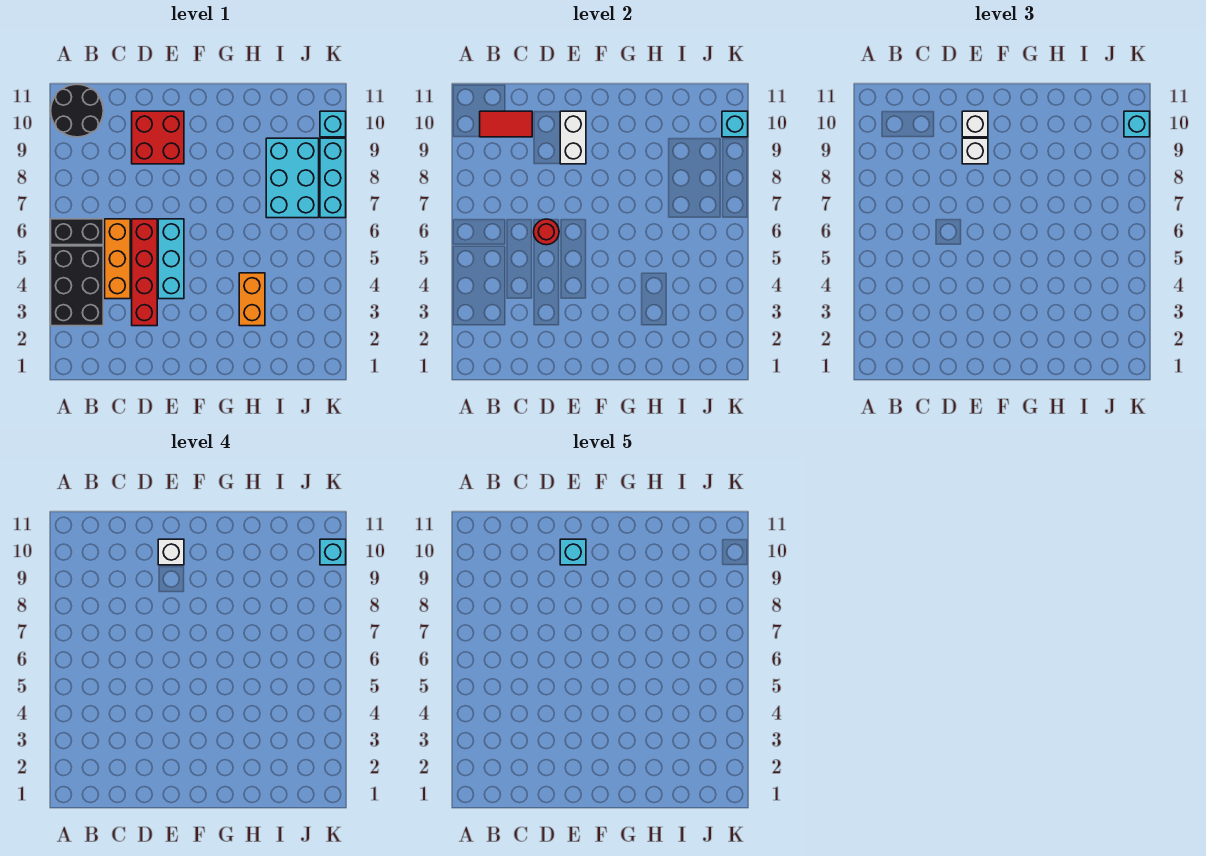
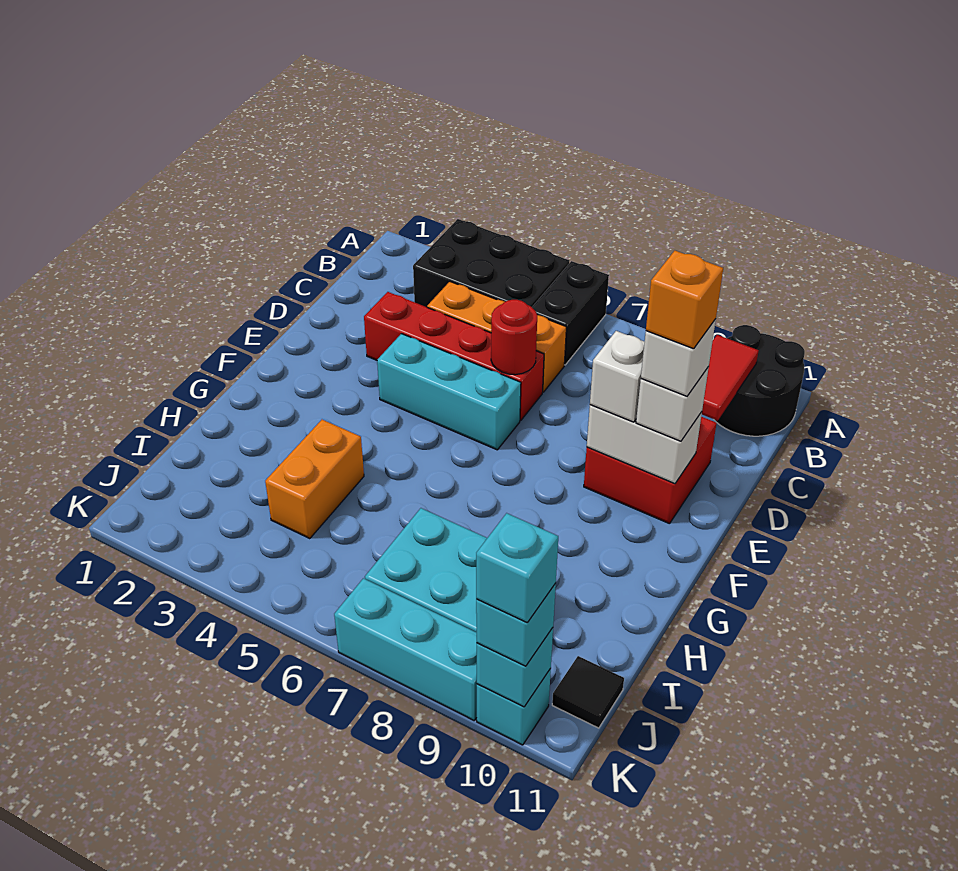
cyan brick E10 level 5 -> orange brick E10 level 5
orange brick H3:H4 level 1 -> orange brick H4:I4 level 1
none -> black tile J11 level 1

